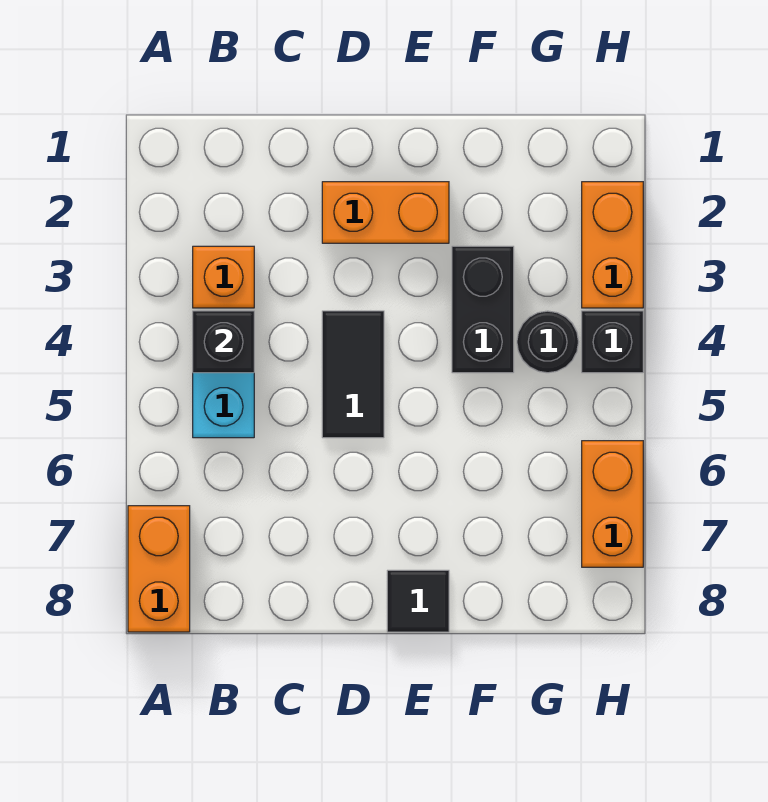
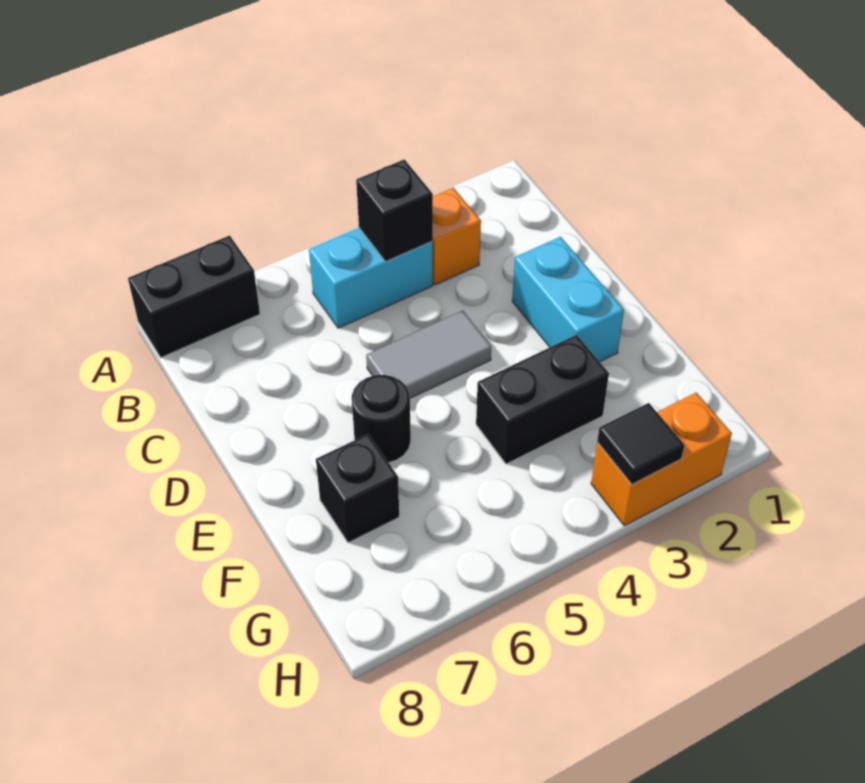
orange brick A7:A8 level 1 -> black brick A7:A8 level 1
orange brick D2:E2 level 1 -> cyan brick D2:E2 level 1
black tile D4:D5 level 1 -> grey tile D4:D5 level 1
black tile E8 level 1 -> black tile H3 level 2
black round brick G4 level 1 -> black round brick E6 level 1
black brick H4 level 1 -> black brick F7 level 1
orange brick H6:H7 level 1 -> none

